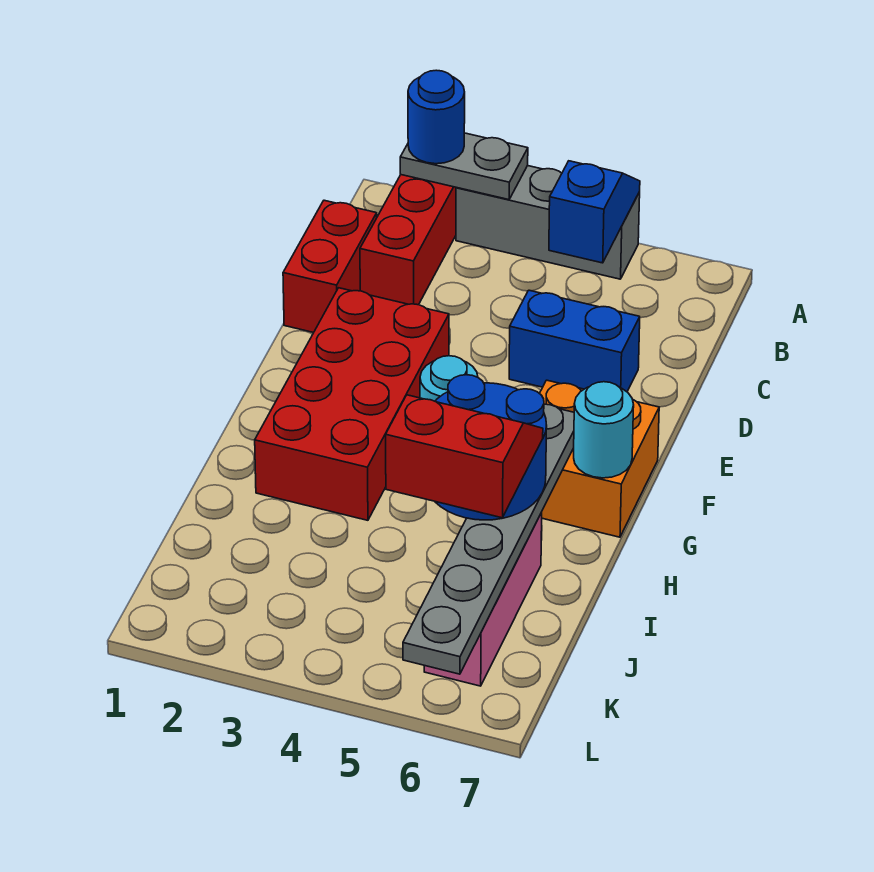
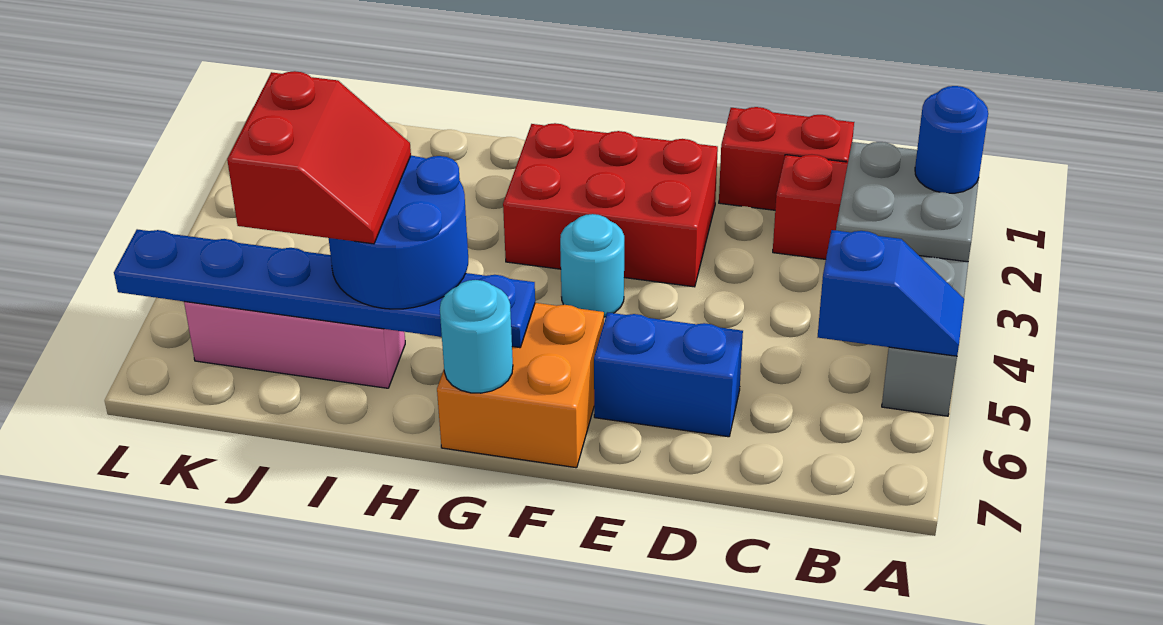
grey plate A2:A3 level 2 -> grey plate A2:B3 level 2
blue brick D5:D6 level 1 -> blue brick D6:E6 level 1
red brick E2:H3 level 1 -> red brick E2:G3 level 1
grey plate G6:L6 level 2 -> blue plate G6:L6 level 2

